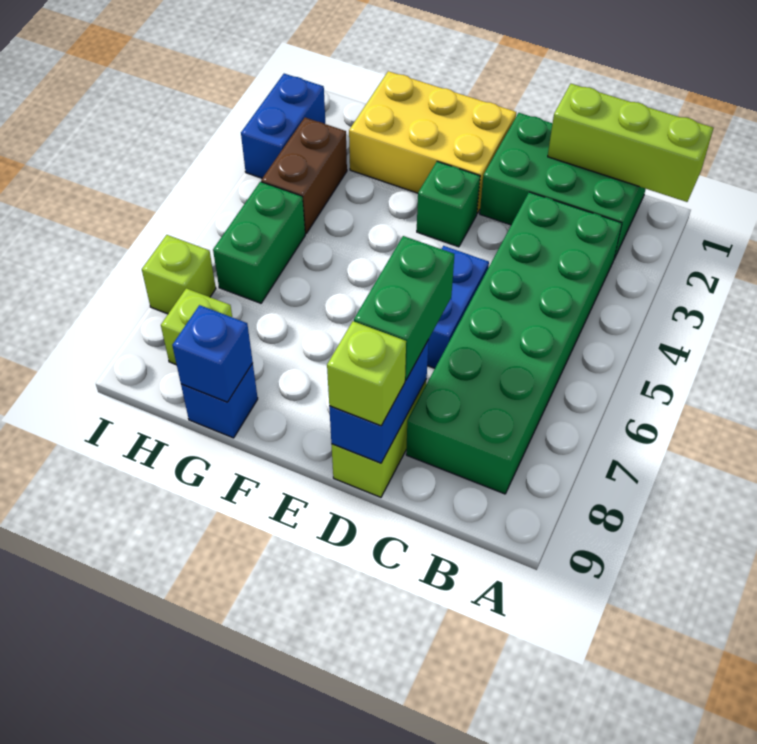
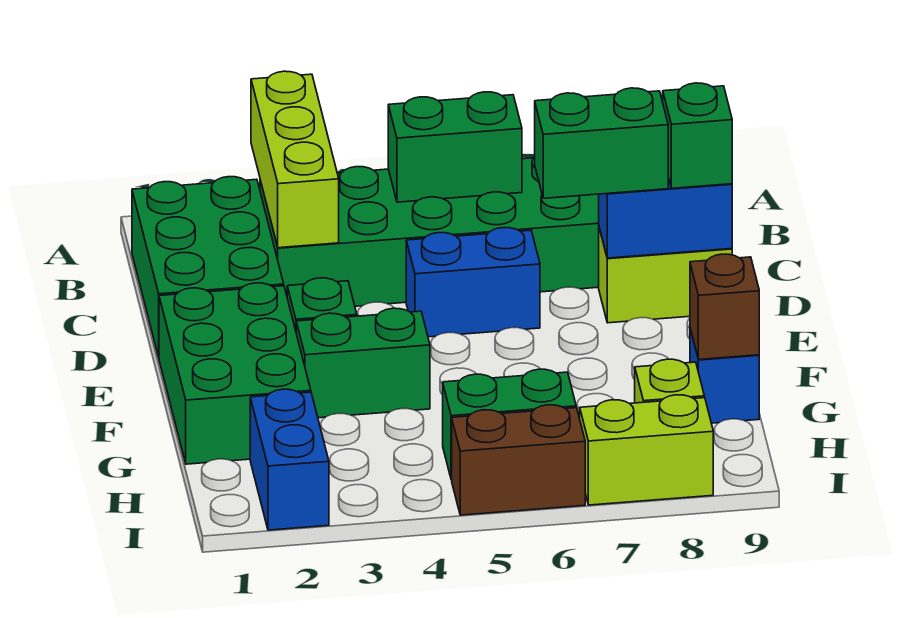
lime brick A1:C1 level 2 -> lime brick A3:C3 level 2
none -> green brick B5:B6 level 2
lime brick D9 level 3 -> green brick D9 level 3
yellow brick E1:G2 level 1 -> green brick E1:G2 level 1
none -> green brick F3:F4 level 1
blue brick G9 level 2 -> brown brick G9 level 2
brown brick H3:H4 level 1 -> brown brick I5:I6 level 1
blue brick I2:I3 level 1 -> blue brick H2:I2 level 1
lime brick I7 level 1 -> lime brick I7:I8 level 1

